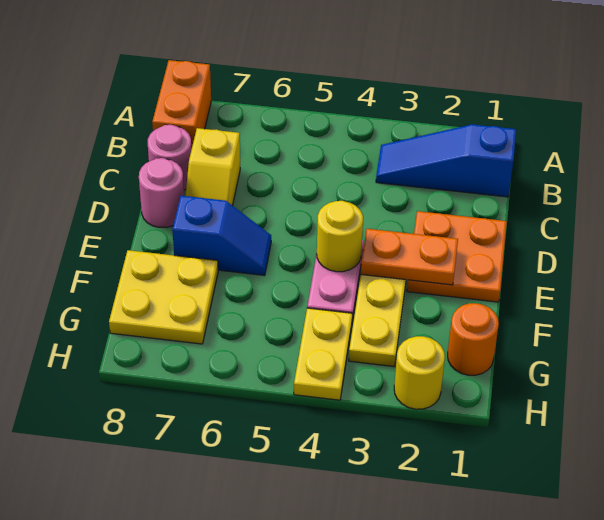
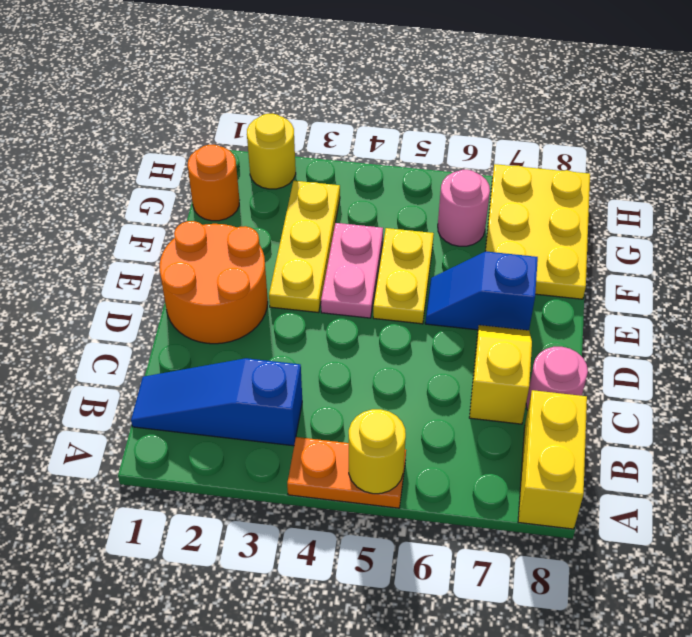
orange brick A8:B8 level 1 -> yellow brick A8:B8 level 1
blue slope B1:B3 level 1 top 1 -> blue slope B1:B3 level 1 top 3
orange plate D1:E2 level 1 -> orange round brick D1:E2 level 1
pink round brick D8 level 1 -> pink round brick G6 level 1
orange plate E2:E3 level 2 -> orange plate A4:A5 level 1
yellow round brick E4 level 2 -> yellow round brick A5 level 2
yellow plate F7:G8 level 1 -> yellow plate F7:H8 level 1
yellow plate G4:H4 level 1 -> yellow plate E5:F5 level 1

